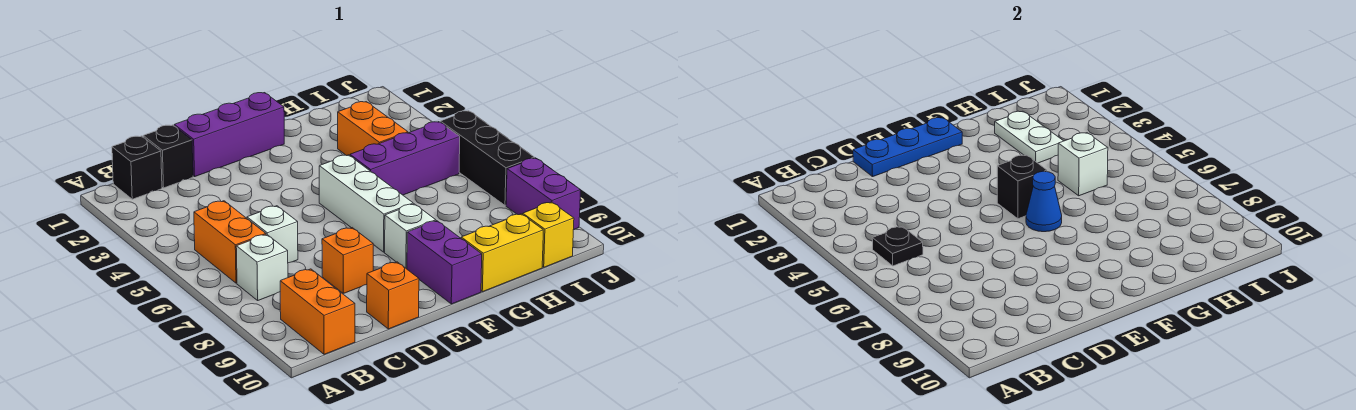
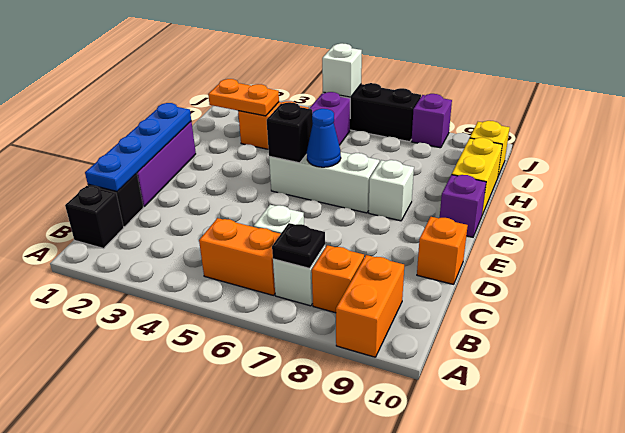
black plate B5 level 2 -> black plate B7 level 2
orange brick B9:B10 level 1 -> orange brick A9:B9 level 1
blue plate D1:F1 level 2 -> blue plate C1:F1 level 2
orange brick D8 level 1 -> orange brick B8 level 1
purple brick F9:F10 level 1 -> purple brick F10 level 1
white plate H2:H3 level 2 -> orange plate H2:H3 level 2
white brick H5 level 2 -> white brick J5 level 2
purple brick J8:J9 level 1 -> purple brick J8 level 1

